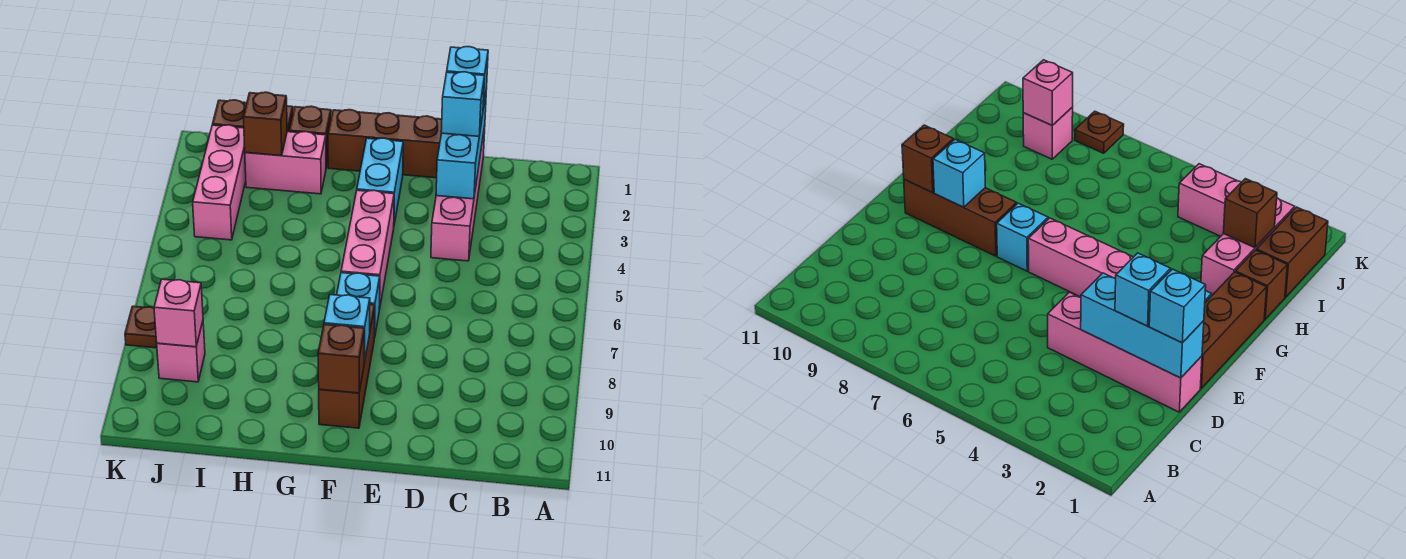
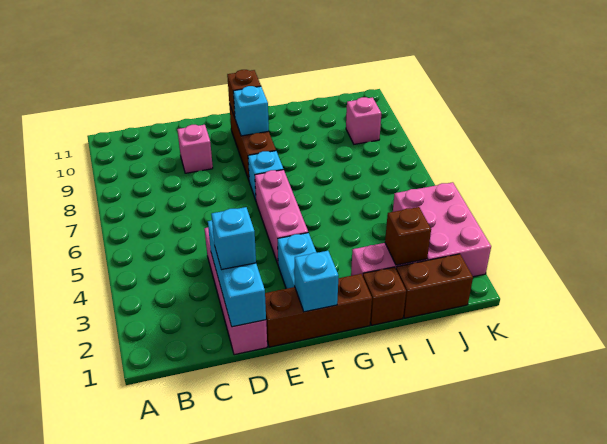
cyan brick D1 level 3 -> cyan brick F1 level 2
pink brick J2:J4 level 1 -> pink brick J2:K4 level 1
pink brick J9 level 2 -> pink brick D9 level 1
brown plate K8 level 1 -> none

